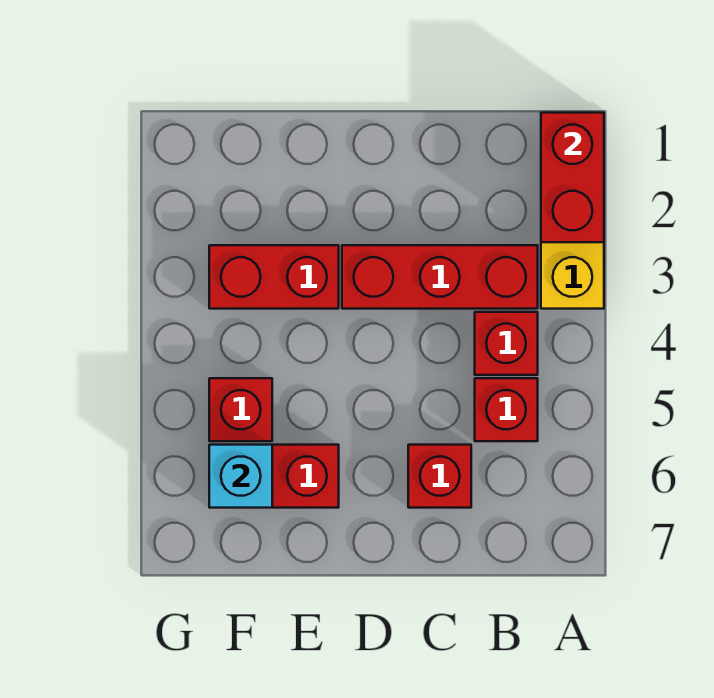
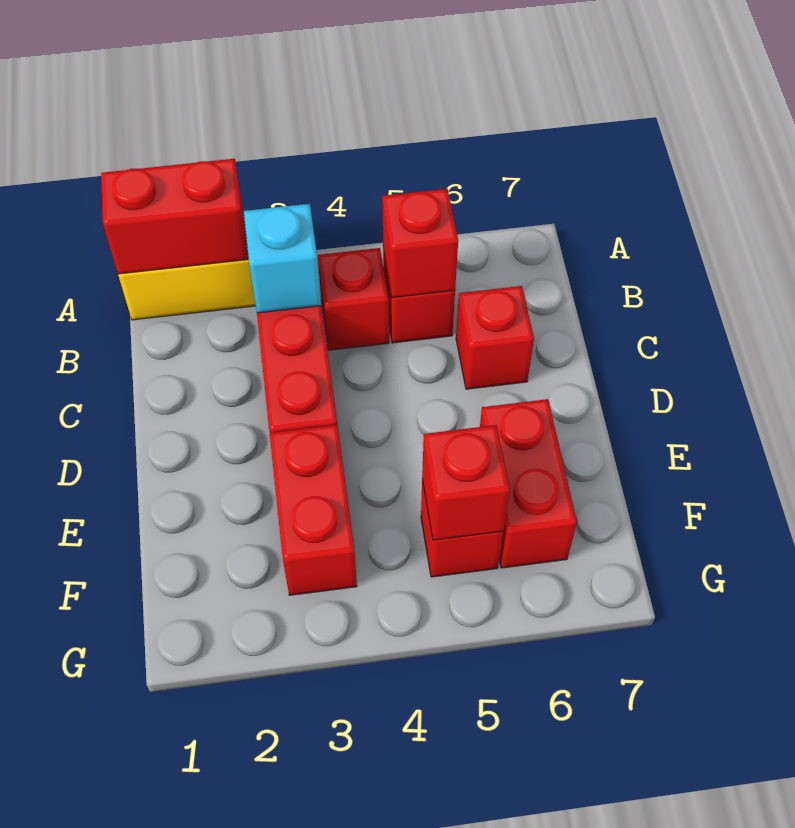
none -> red brick B5 level 2
none -> red brick F5 level 2
cyan brick F6 level 2 -> cyan brick B3 level 2

